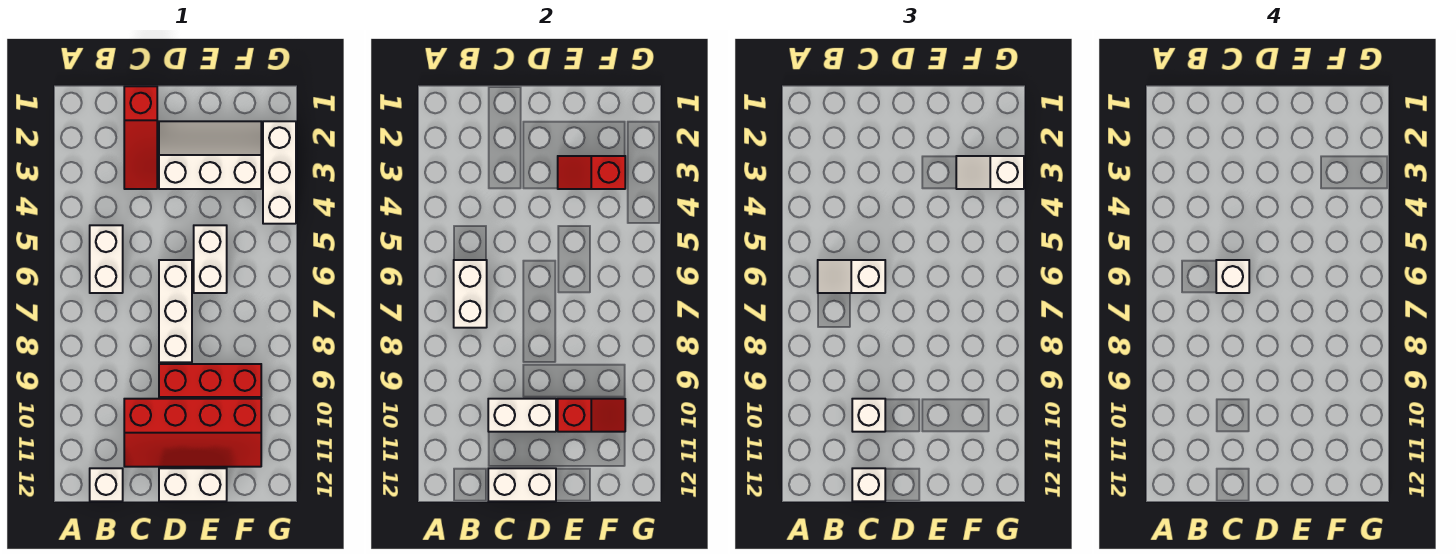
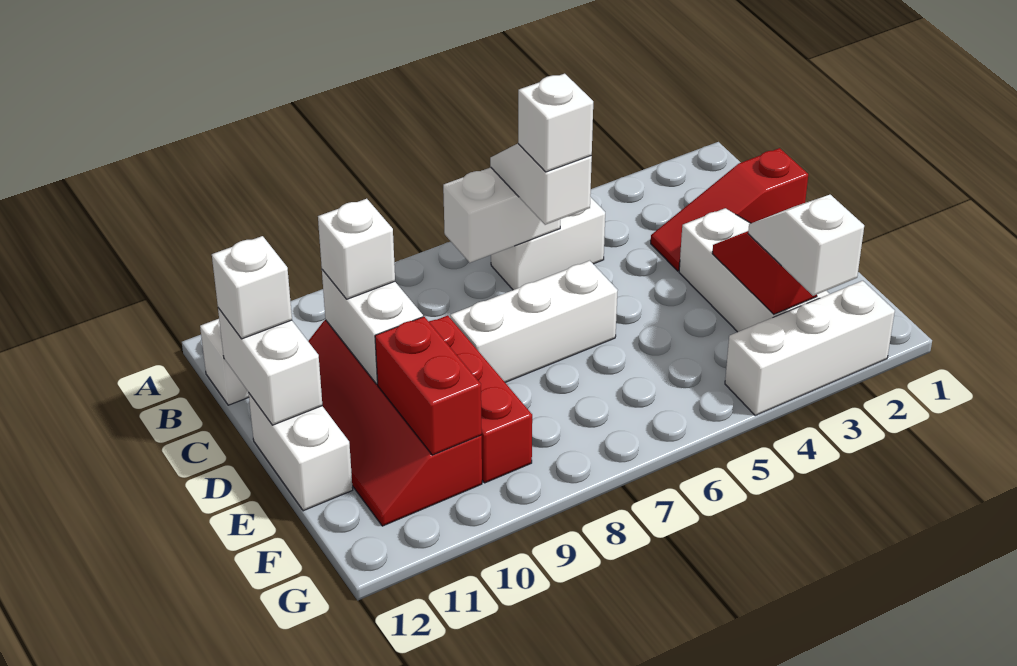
white brick E5:E6 level 1 -> none
red slope E10:F10 level 2 top E -> red brick E10:F10 level 2

